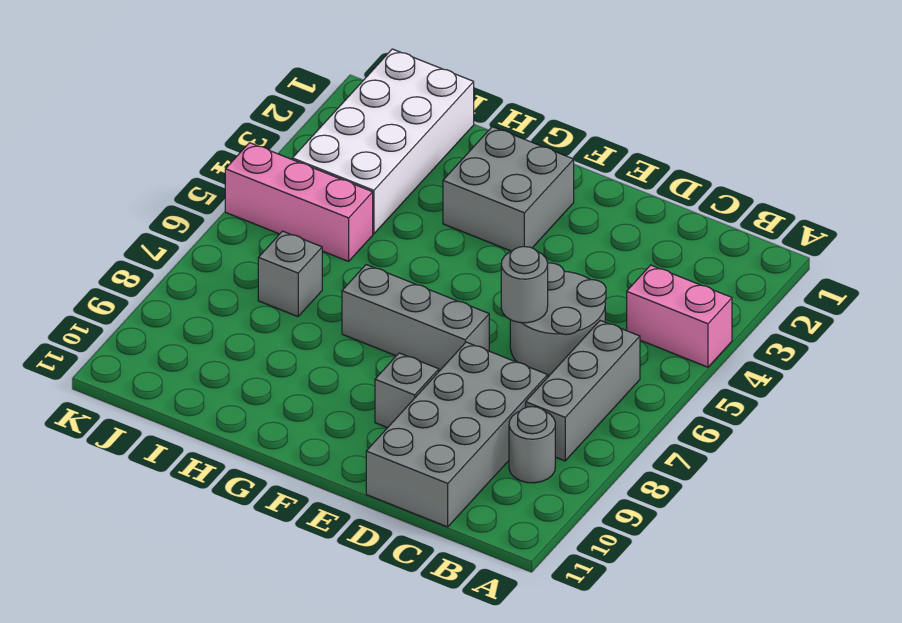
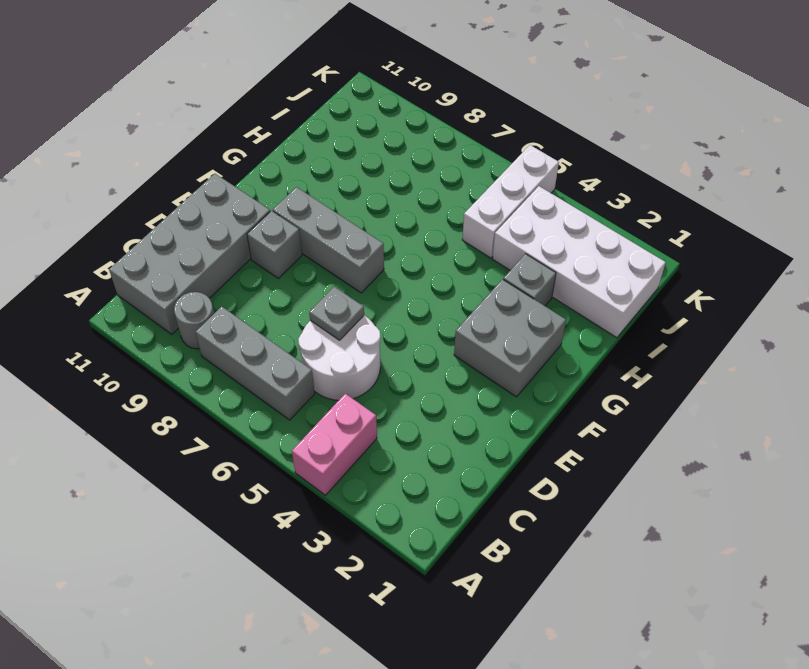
grey round brick C5:D6 level 1 -> white round brick C5:D6 level 1
grey brick C8:D11 level 1 -> grey brick B10:E11 level 1
grey round brick D6 level 2 -> grey plate D6 level 2
grey brick E7:G7 level 1 -> grey brick F7:F9 level 1
pink brick I5:K5 level 1 -> white brick I5:K5 level 1
grey brick I7 level 1 -> grey brick H3 level 1

